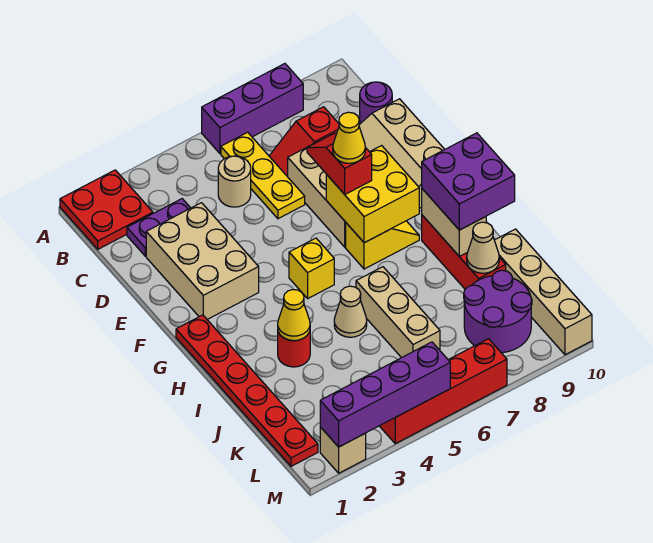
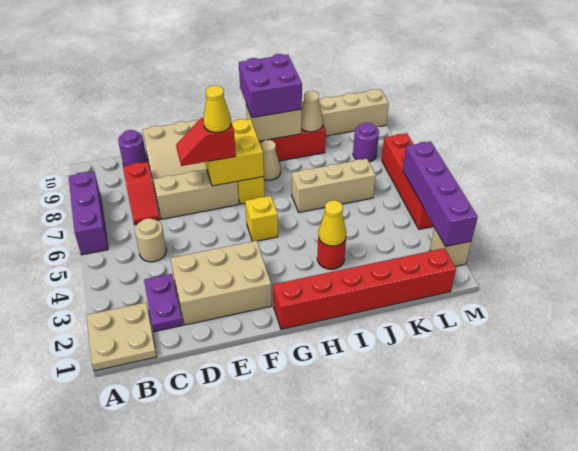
red plate A1:B2 level 1 -> tan plate A1:B2 level 1
yellow plate B6:D6 level 1 -> none
red plate G1:L1 level 1 -> red brick G1:L1 level 1
tan cone I5 level 1 -> tan cone H8 level 1
purple round brick K8:L9 level 1 -> purple round brick L8 level 1

